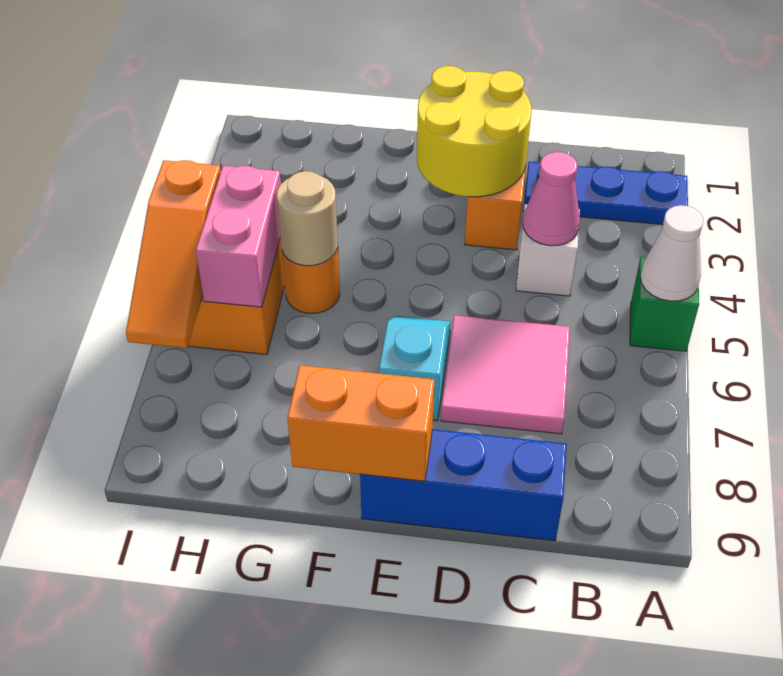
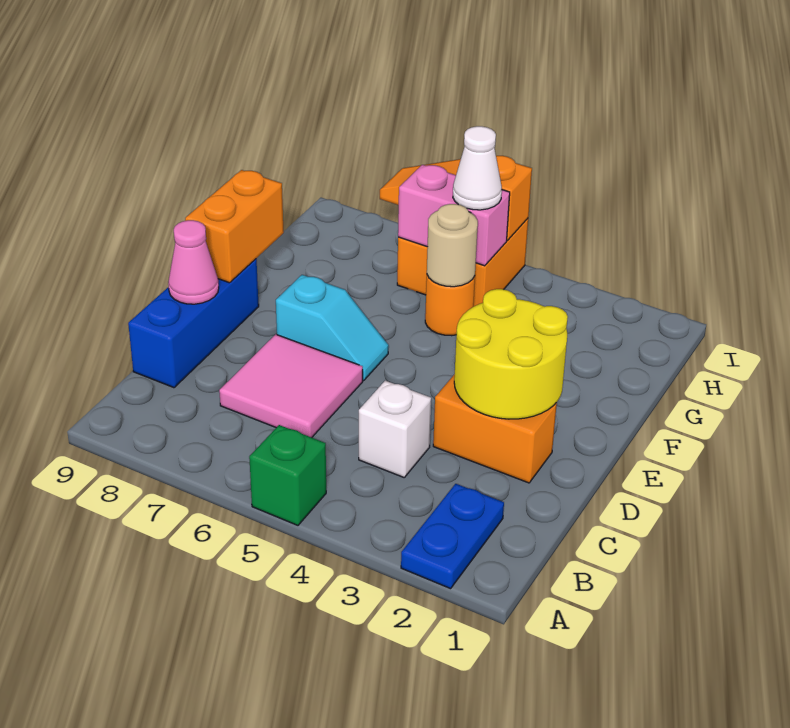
blue plate A2:C2 level 1 -> blue plate A2:B2 level 1
white cone A5 level 2 -> white cone H5 level 3
pink cone C4 level 2 -> pink cone D9 level 2

